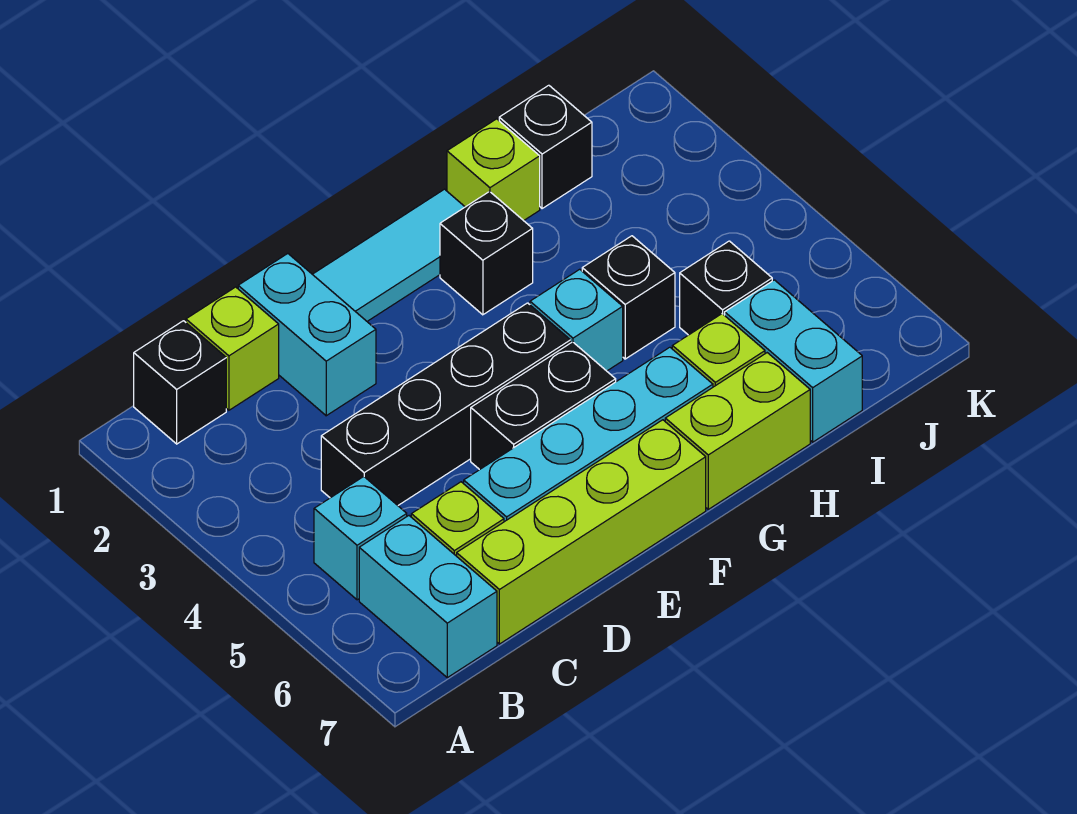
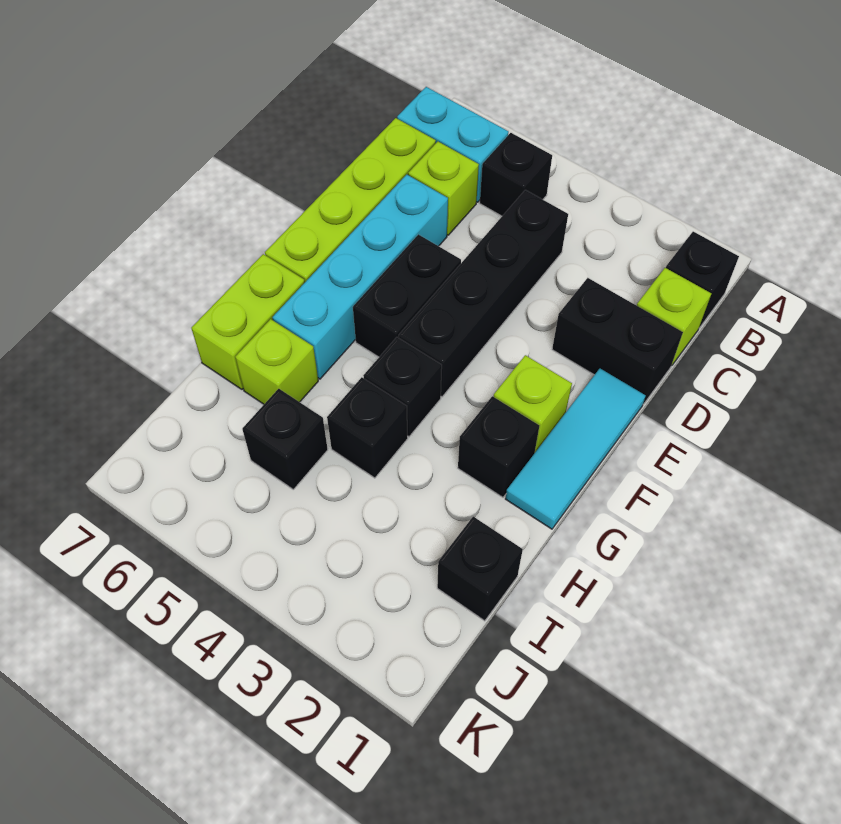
cyan brick B5 level 1 -> black brick B5 level 1
cyan brick D1:D2 level 1 -> black brick D1:D2 level 1
cyan brick G4 level 1 -> black brick G4 level 1
lime brick H1 level 1 -> lime brick F2 level 1
cyan brick I6:I7 level 1 -> none

